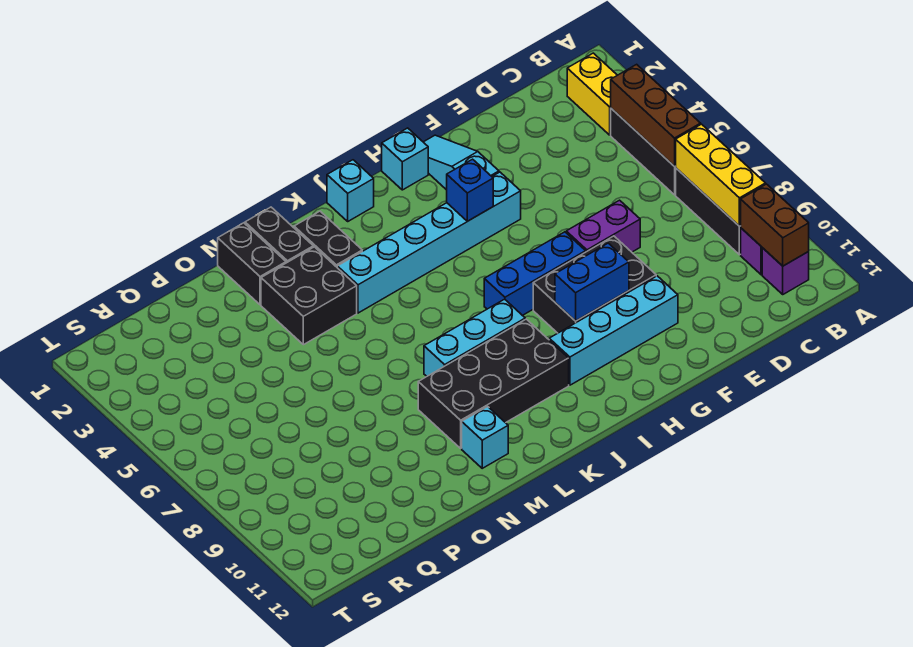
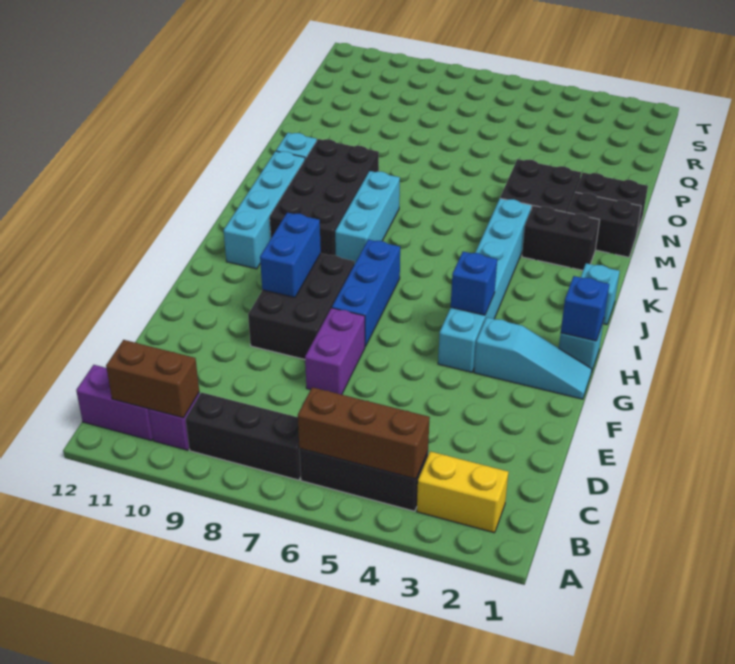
yellow brick B7:B9 level 2 -> none
purple brick B11 level 1 -> purple brick B11:B12 level 1
cyan brick F10:I10 level 1 -> cyan brick I11:L11 level 1
none -> blue brick H1 level 2

